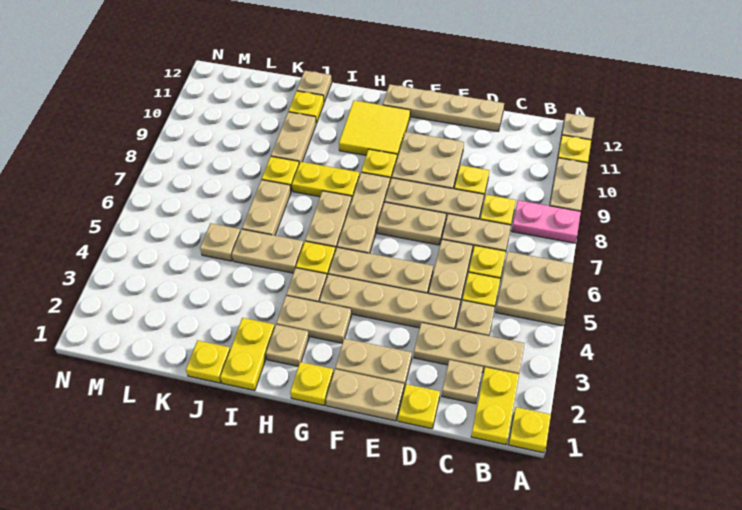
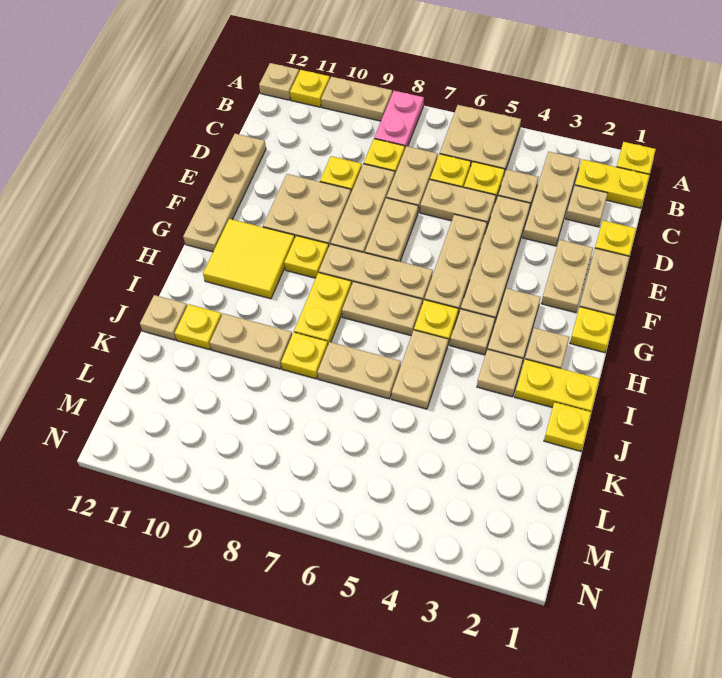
tan plate K5 level 1 -> tan plate I3 level 1

